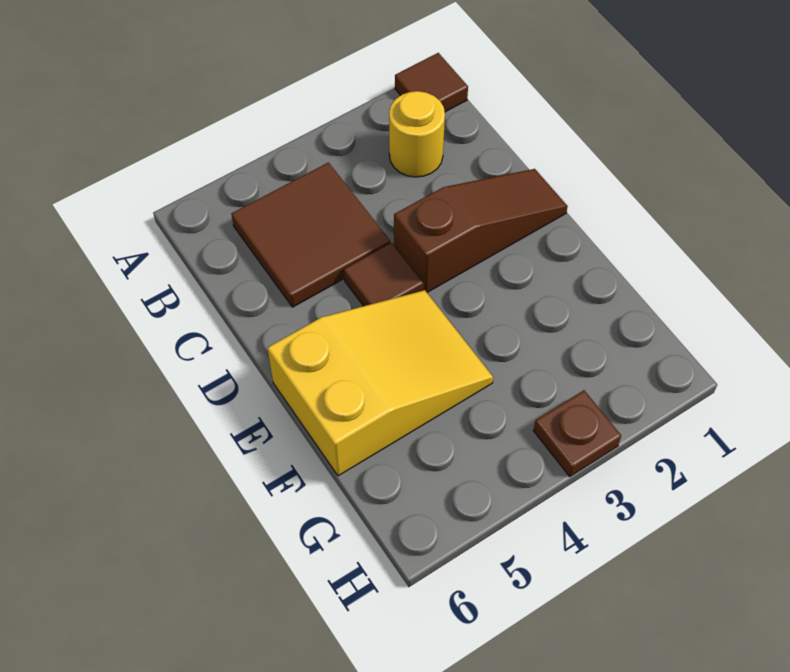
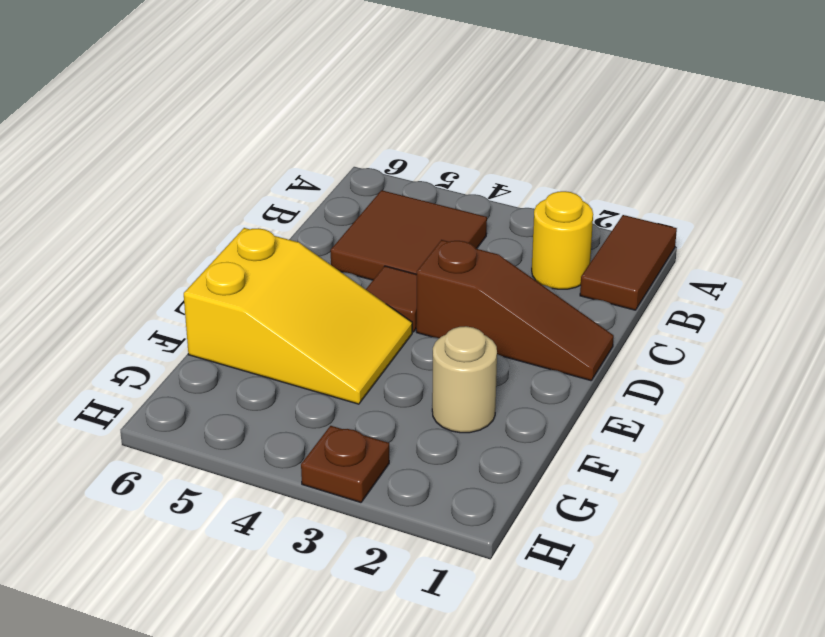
brown tile A1 level 1 -> brown tile A1:B1 level 1
none -> tan round brick F2 level 1

